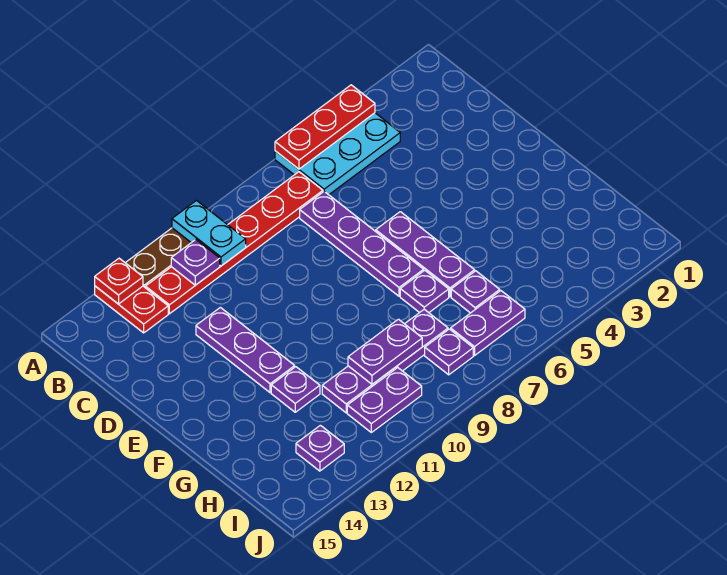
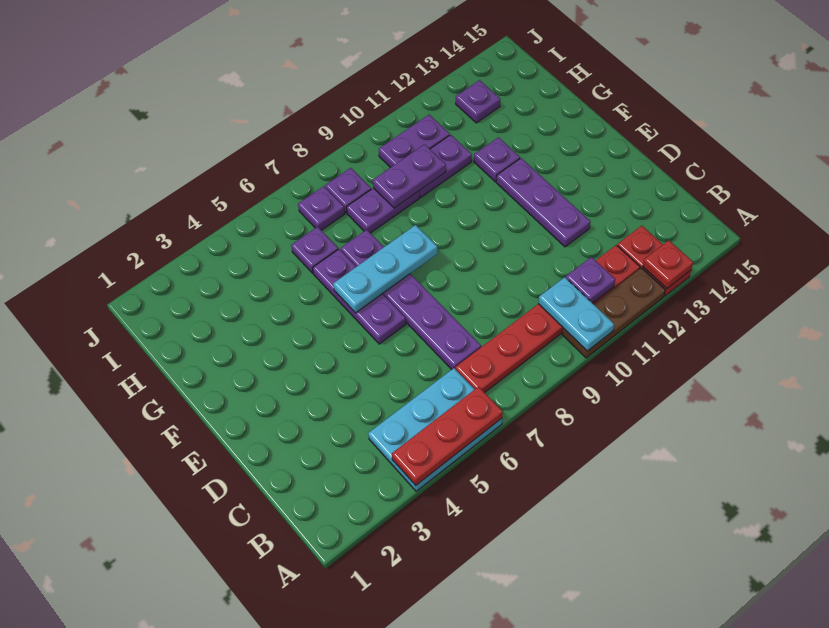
none -> cyan plate F6:F8 level 2
purple plate I6:I7 level 1 -> purple plate I7 level 1

